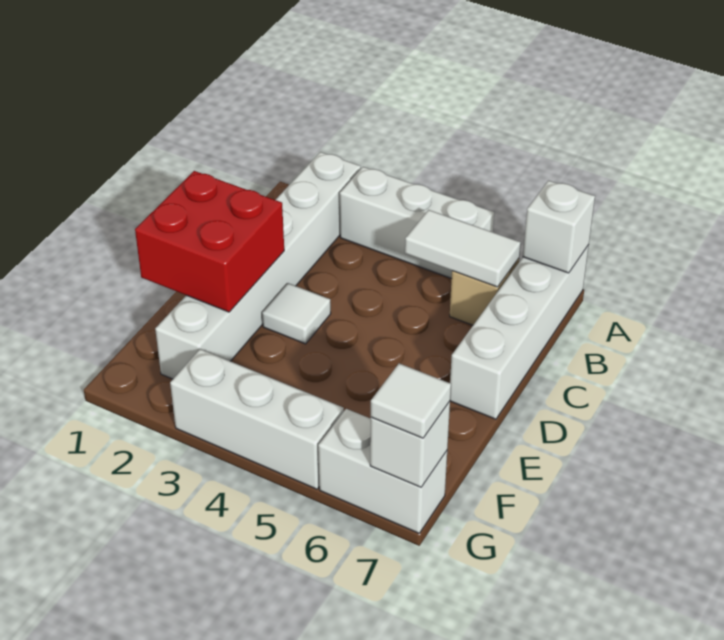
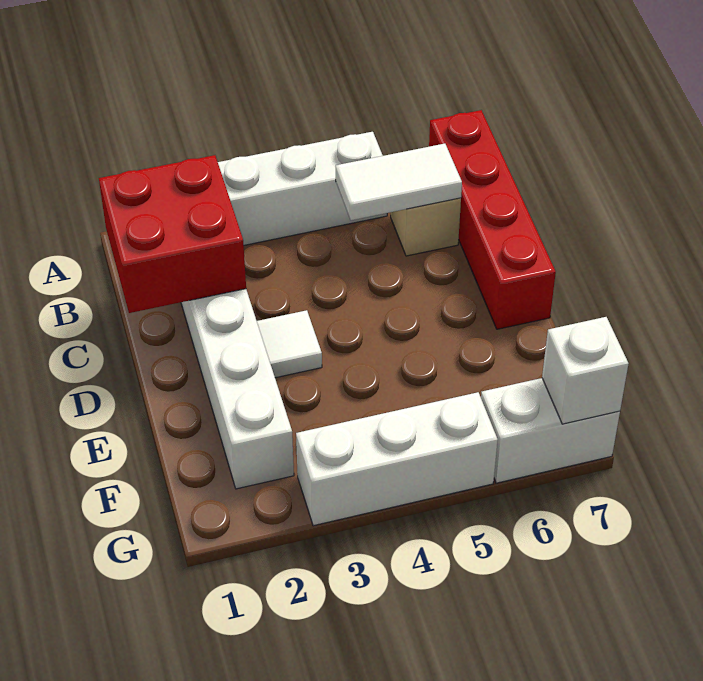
white brick A7:D7 level 1 -> red brick A7:D7 level 1
white brick A7 level 2 -> none
red brick D1:E2 level 2 -> red brick B1:C2 level 2
white tile G7 level 3 -> none

